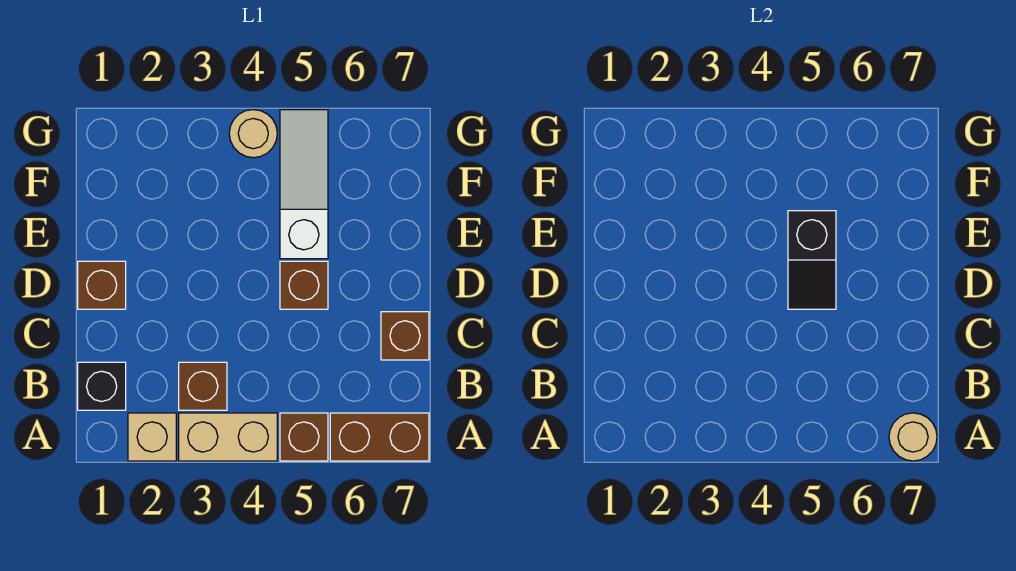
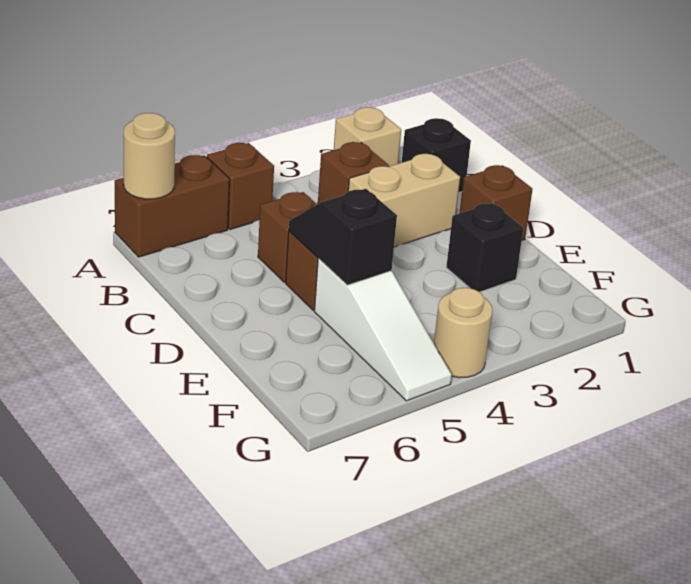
tan brick A3:A4 level 1 -> tan brick C2:C3 level 1
brown brick C7 level 1 -> brown brick C5 level 1
none -> black brick E2 level 1

